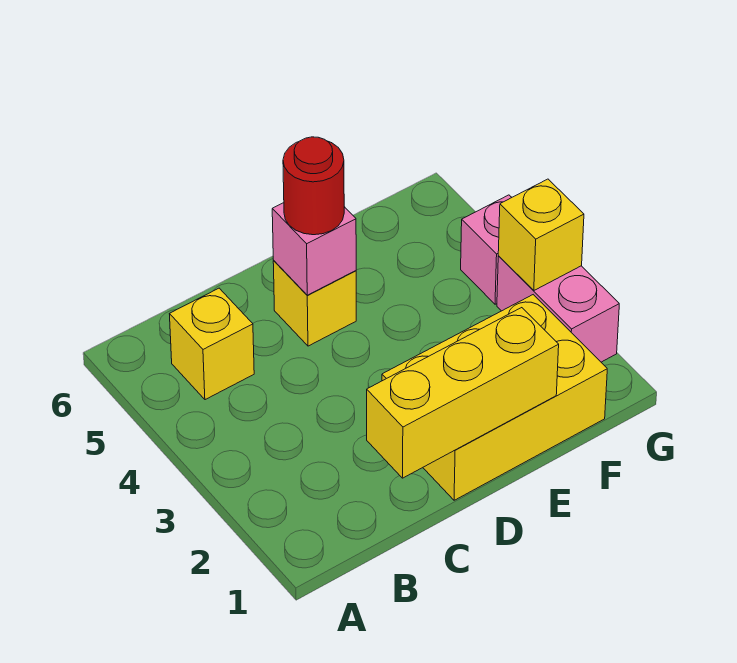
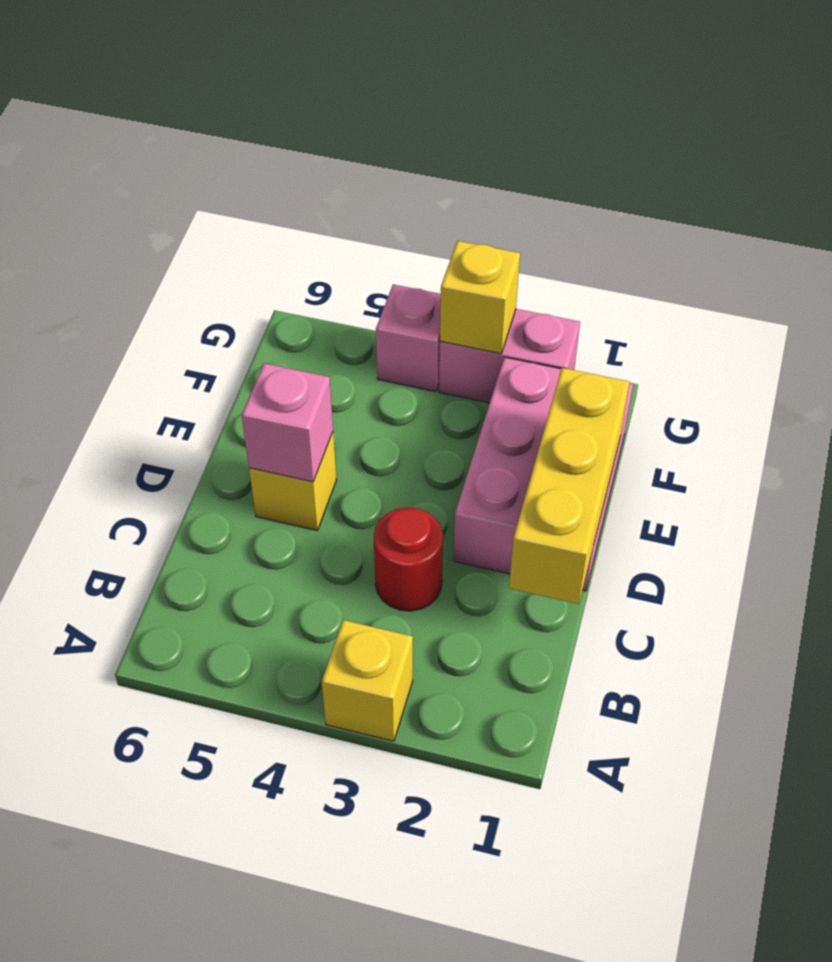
yellow brick B5 level 1 -> yellow brick A3 level 1
yellow brick D1:F2 level 1 -> pink brick D1:F2 level 1
red round brick D5 level 3 -> red round brick C3 level 1

